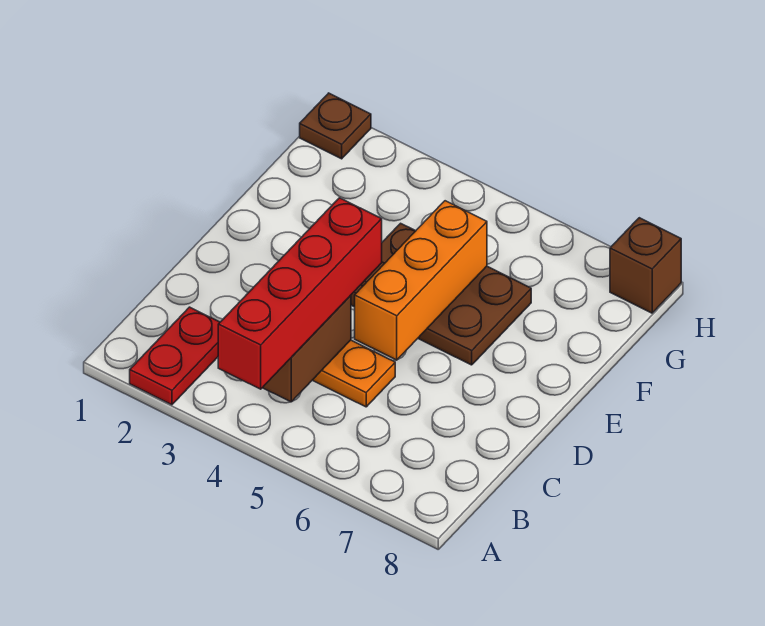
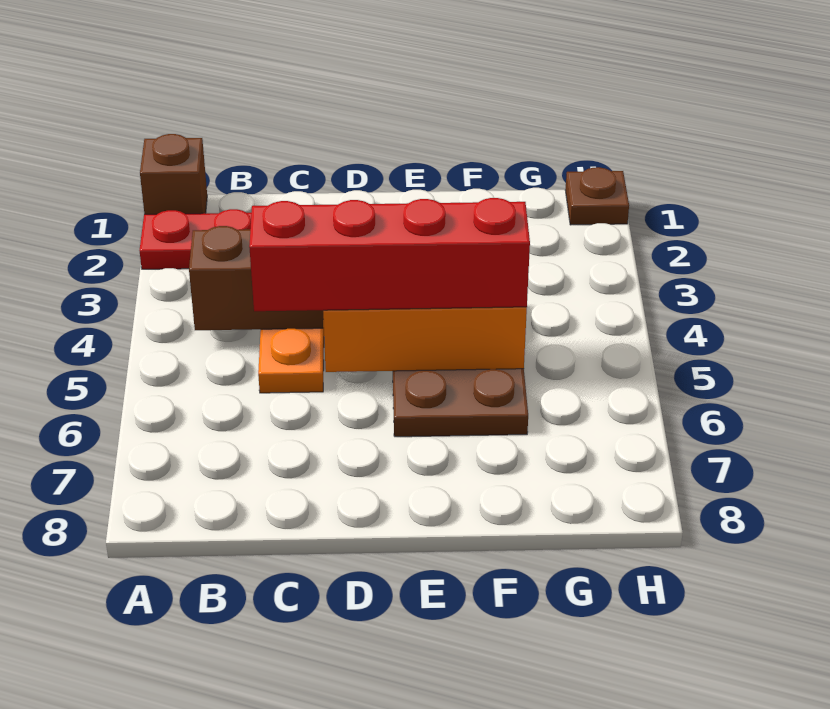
red brick A4:D4 level 3 -> red brick C5:F5 level 3
brown brick H8 level 1 -> brown brick A1 level 1

